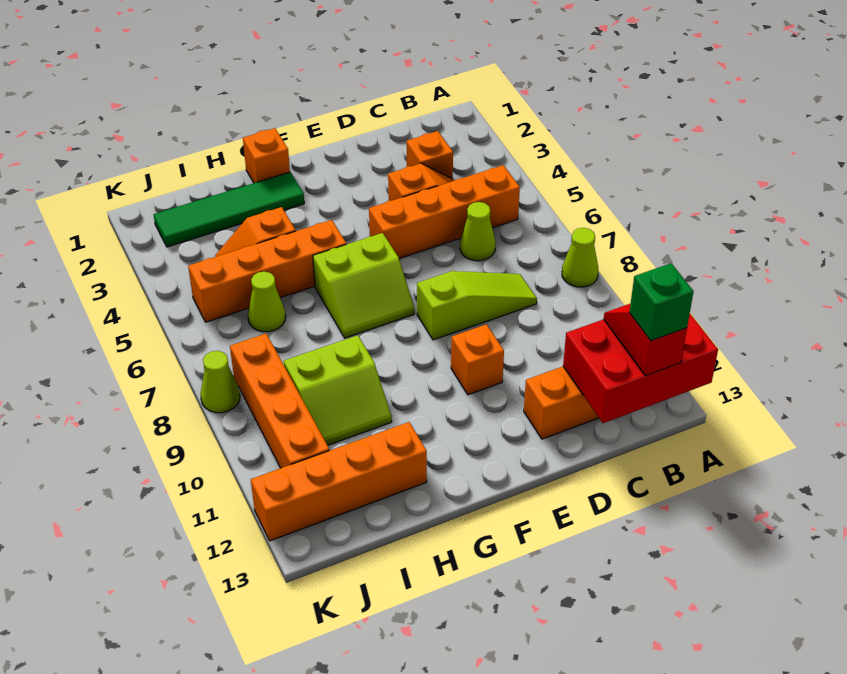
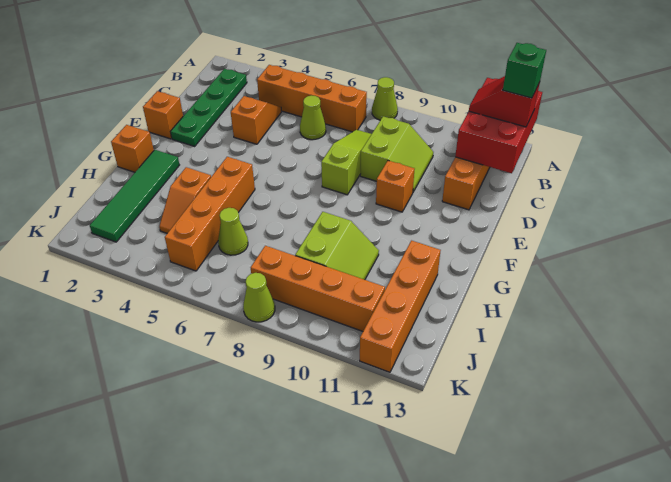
none -> green plate B2:E2 level 1
orange brick B5:E5 level 1 -> orange brick B4:B7 level 1
orange brick C3 level 1 -> orange brick E1 level 1
lime slope F6:G7 level 1 top 6 -> lime slope C9:D10 level 1 top 9

